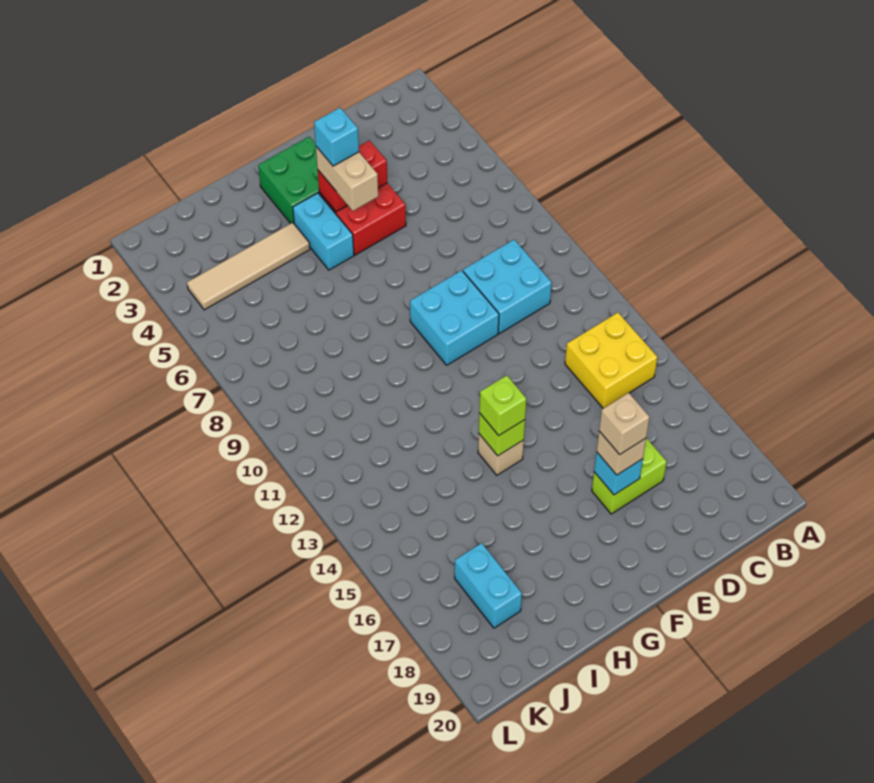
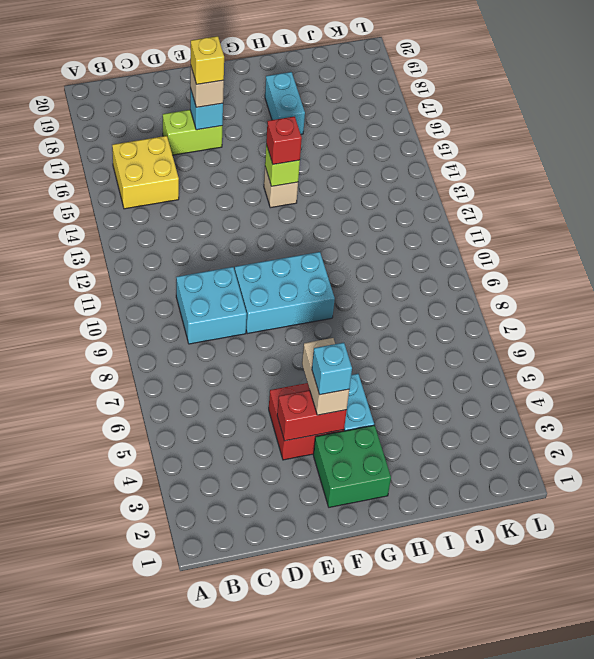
yellow brick B13:C14 level 1 -> yellow brick B15:C16 level 1
cyan brick E9:F10 level 1 -> cyan brick E9:G10 level 1
tan brick E17 level 4 -> yellow brick E17 level 4
lime brick G14 level 3 -> red brick G14 level 3
tan tile H4:K4 level 1 -> none
cyan brick J17:J18 level 1 -> cyan brick H17:H18 level 1

